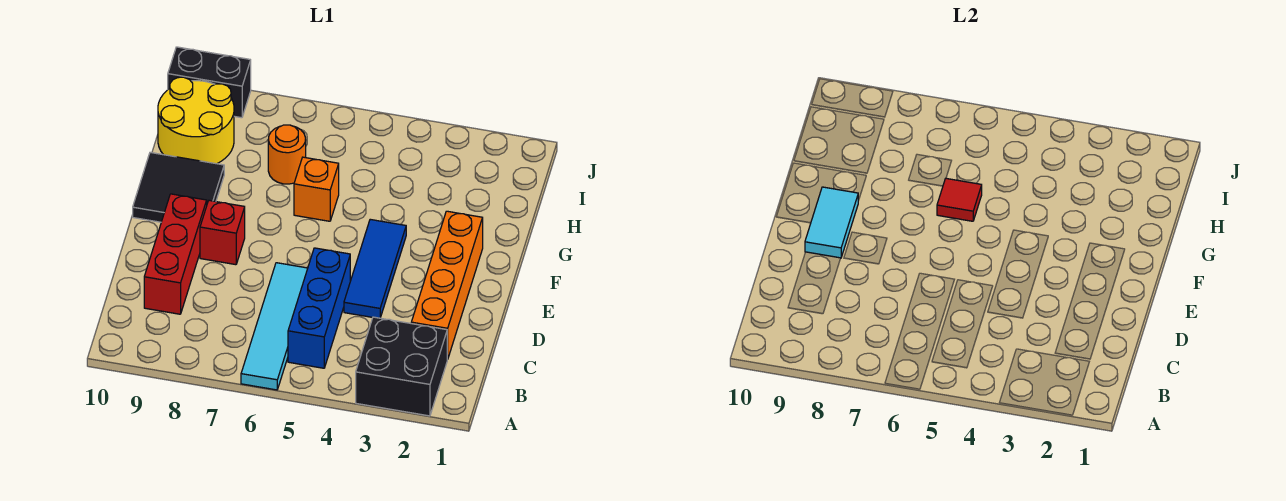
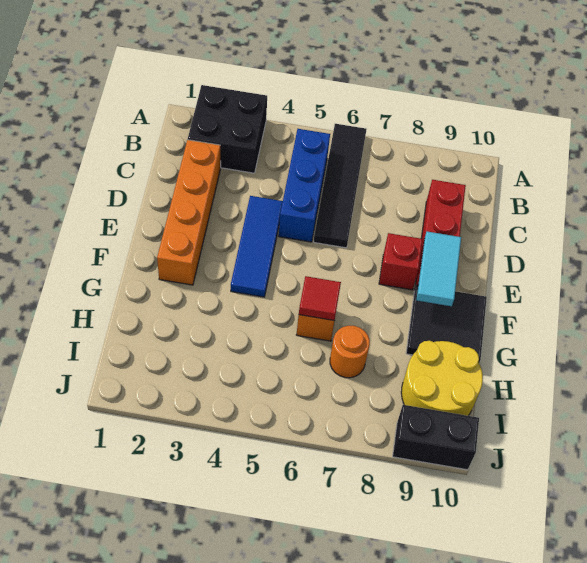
cyan tile A6:D6 level 1 -> black tile A6:D6 level 1

